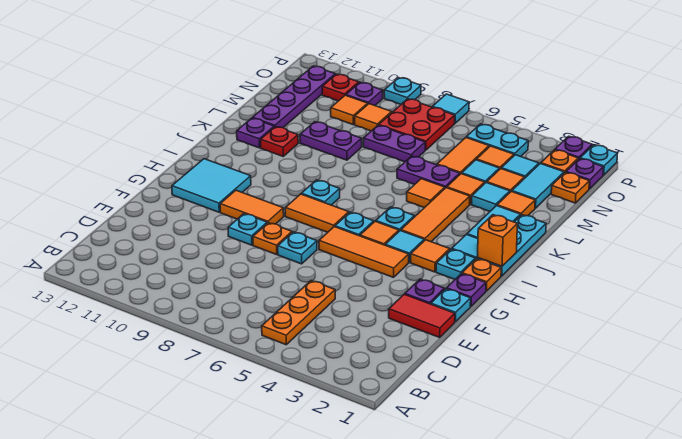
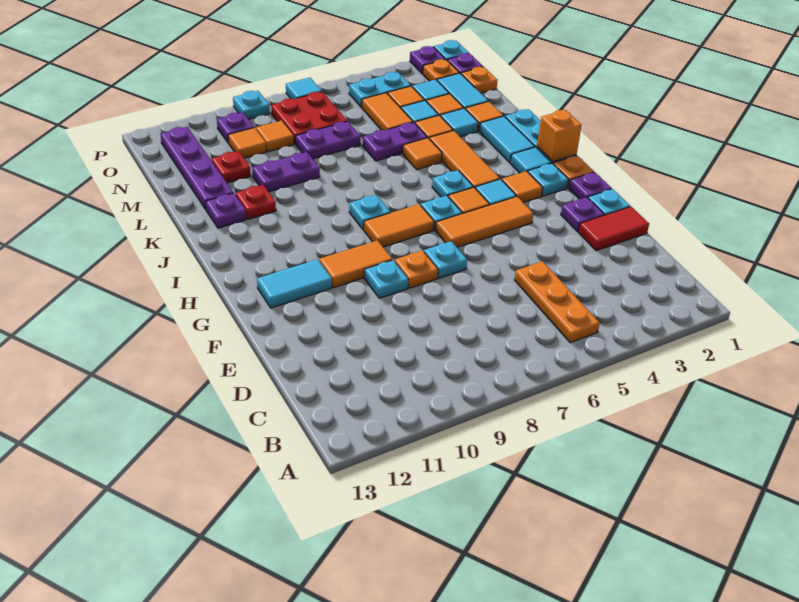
cyan tile G11:H12 level 1 -> cyan tile G11:G12 level 1
red plate O11 level 1 -> red plate M11 level 1

